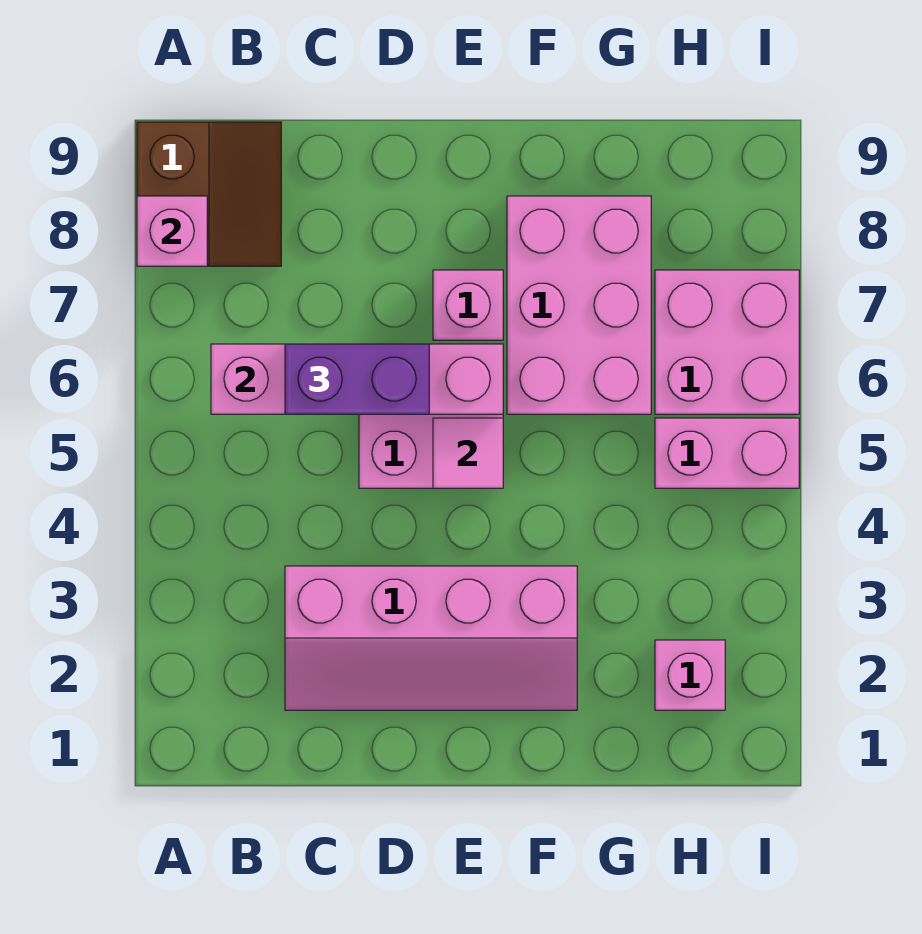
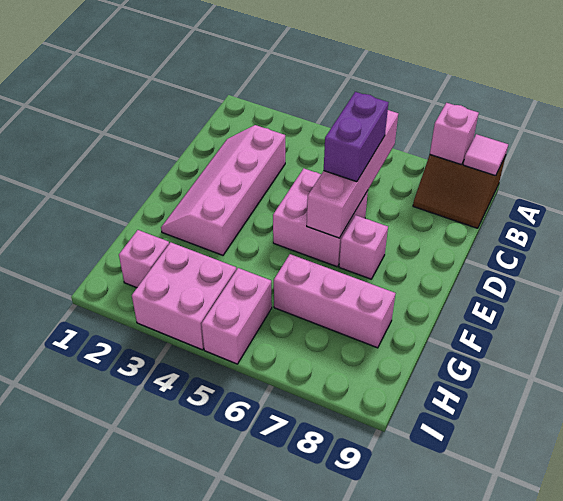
pink tile E5 level 2 -> pink tile A9 level 2
pink brick F6:G8 level 1 -> pink brick G6:G8 level 1
pink brick H6:I7 level 1 -> pink brick H3:I4 level 1

